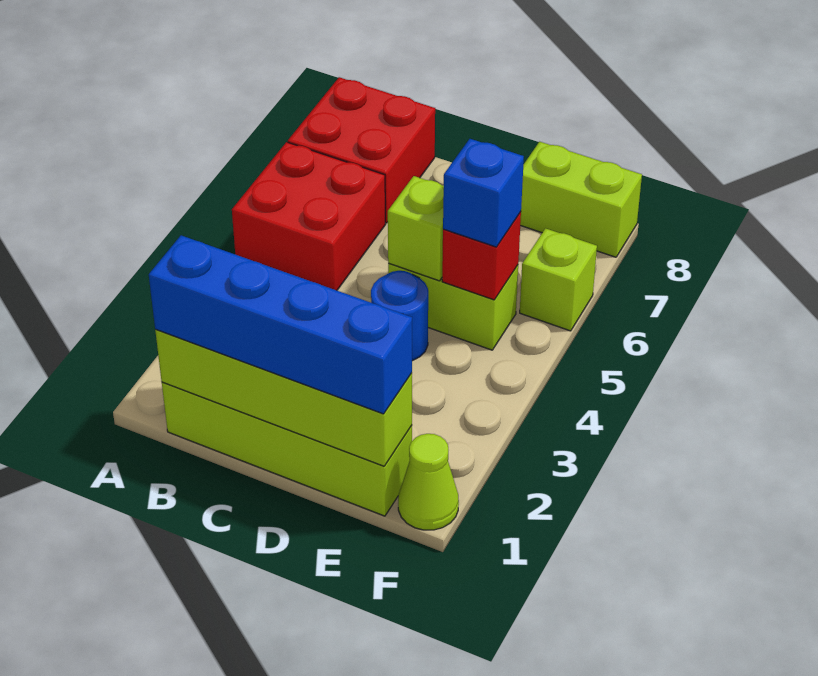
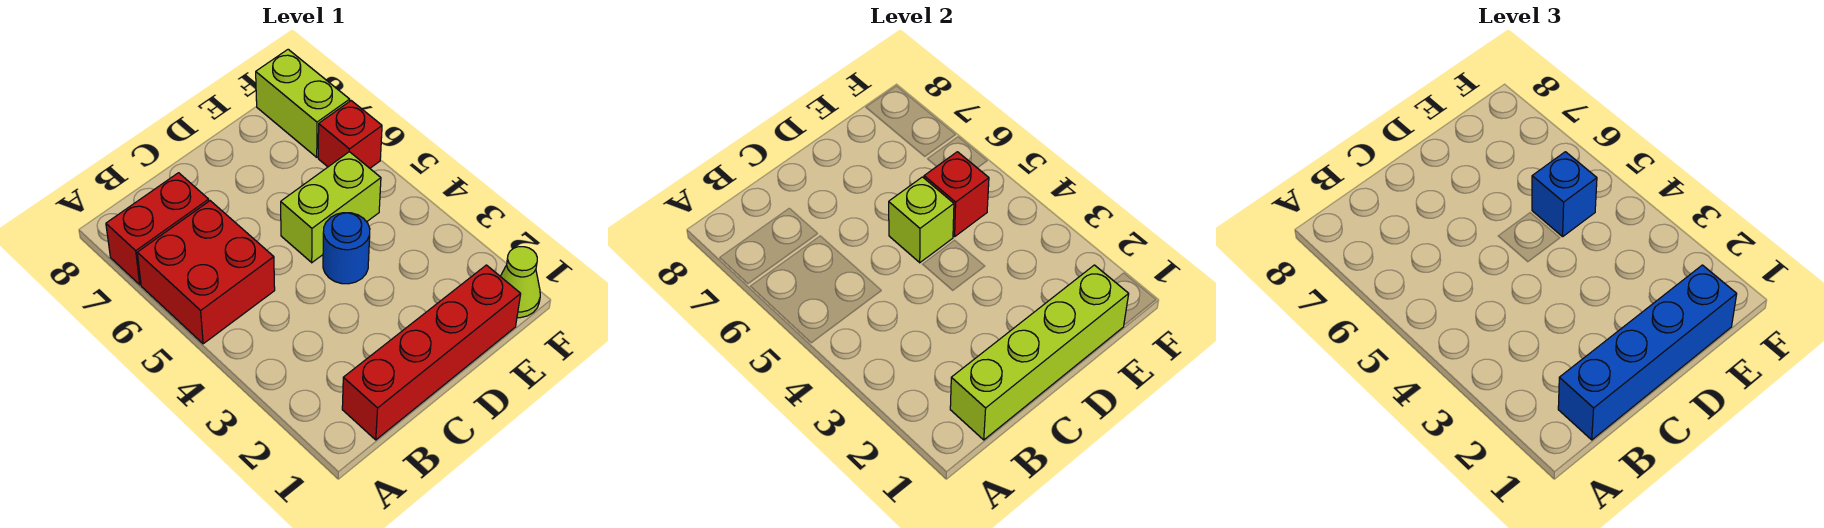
red brick A7:B8 level 1 -> red brick A7:B7 level 1
lime brick B1:E1 level 1 -> red brick B1:E1 level 1
lime brick E8:F8 level 1 -> lime brick F7:F8 level 1
lime brick F6 level 1 -> red brick F6 level 1

